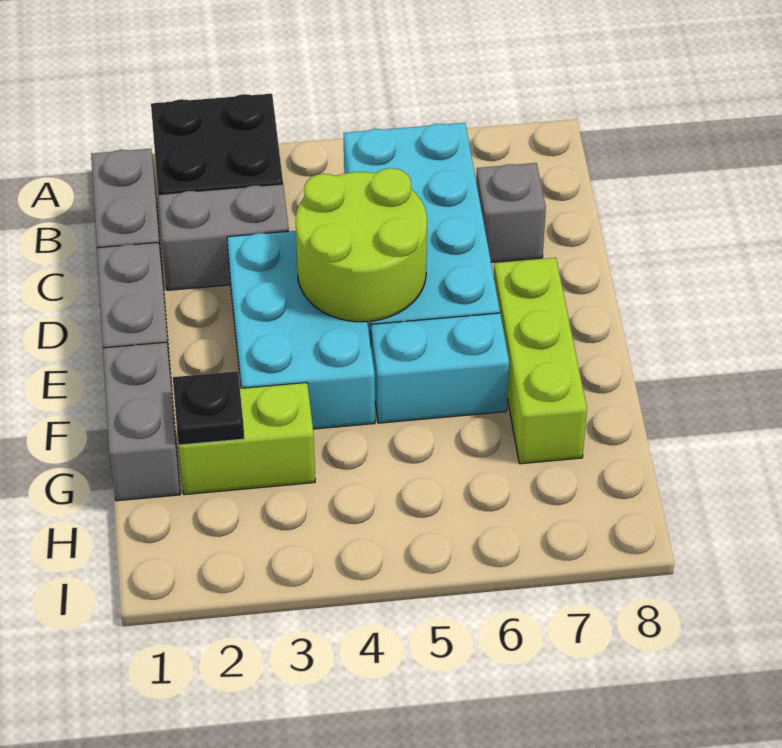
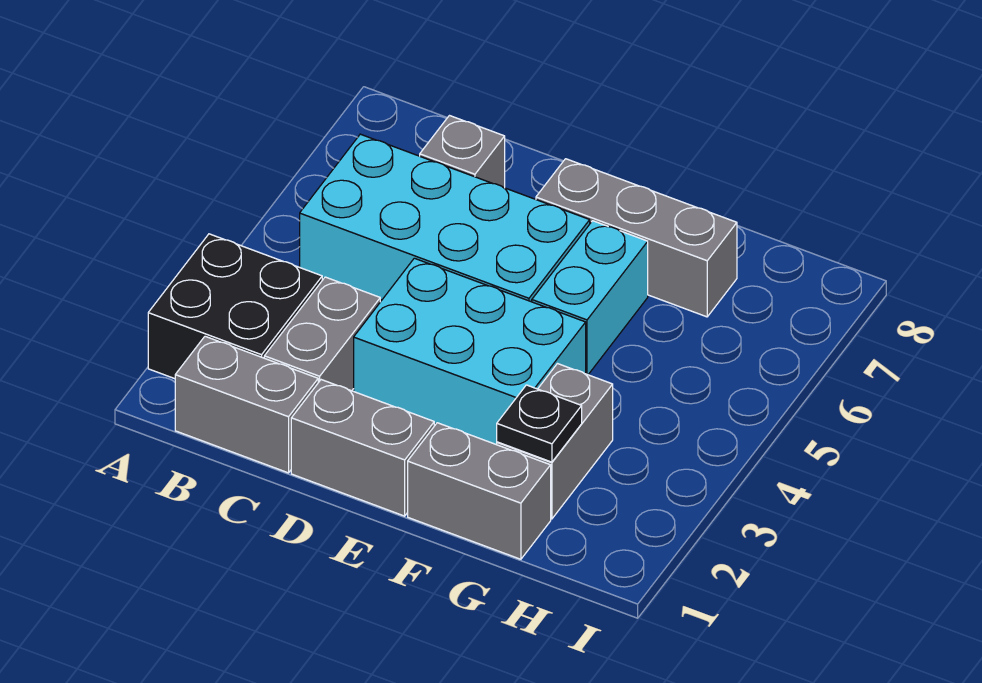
lime round brick D4:E5 level 2 -> none
lime brick E7:G7 level 1 -> grey brick E7:G7 level 1
lime brick G2:G3 level 1 -> grey brick G2:G3 level 1

